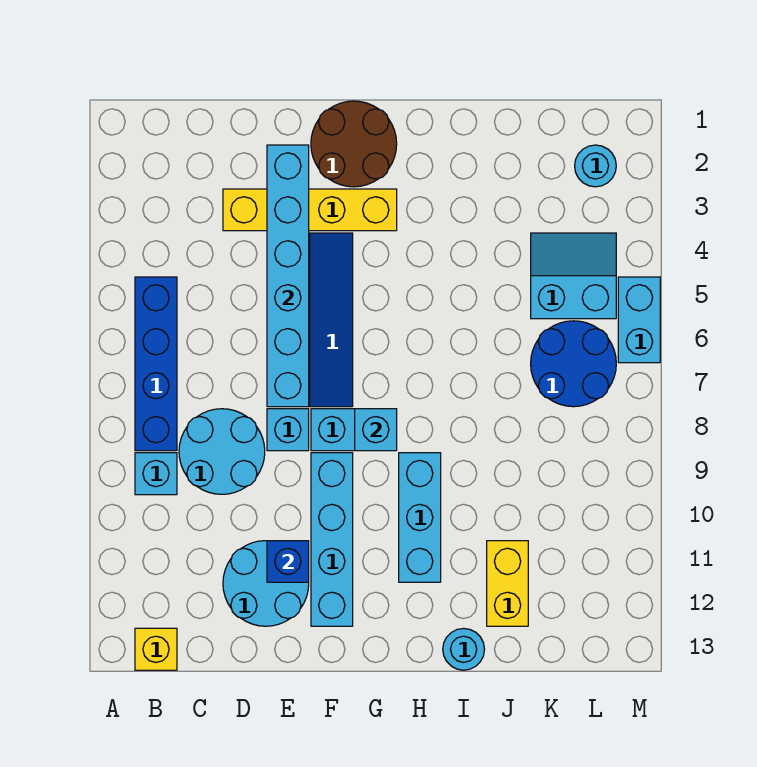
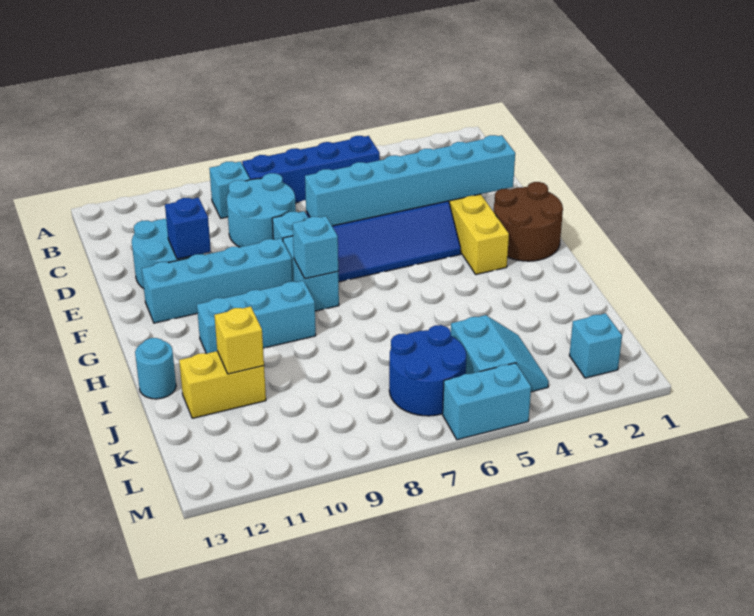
yellow brick B13 level 1 -> yellow brick J11 level 2
cyan round brick L2 level 1 -> cyan brick L2 level 1

